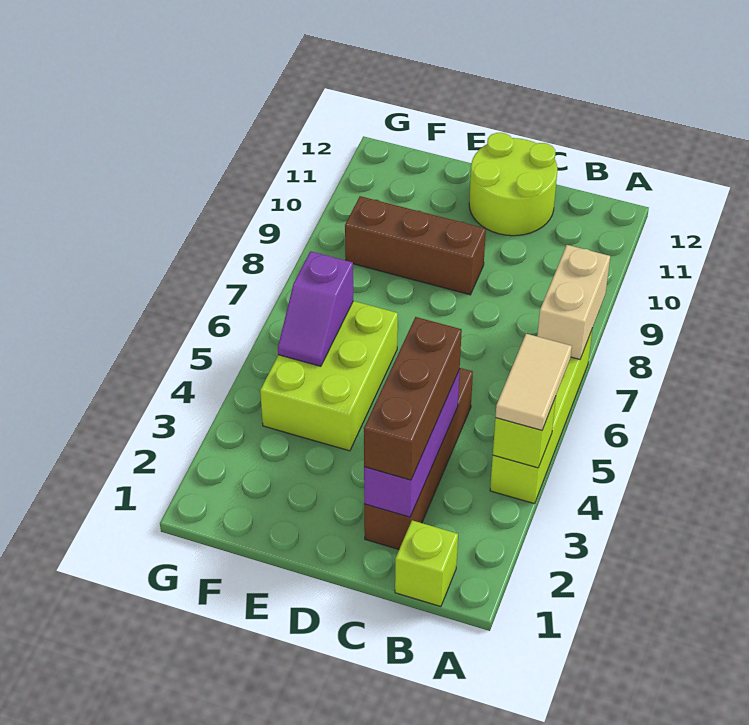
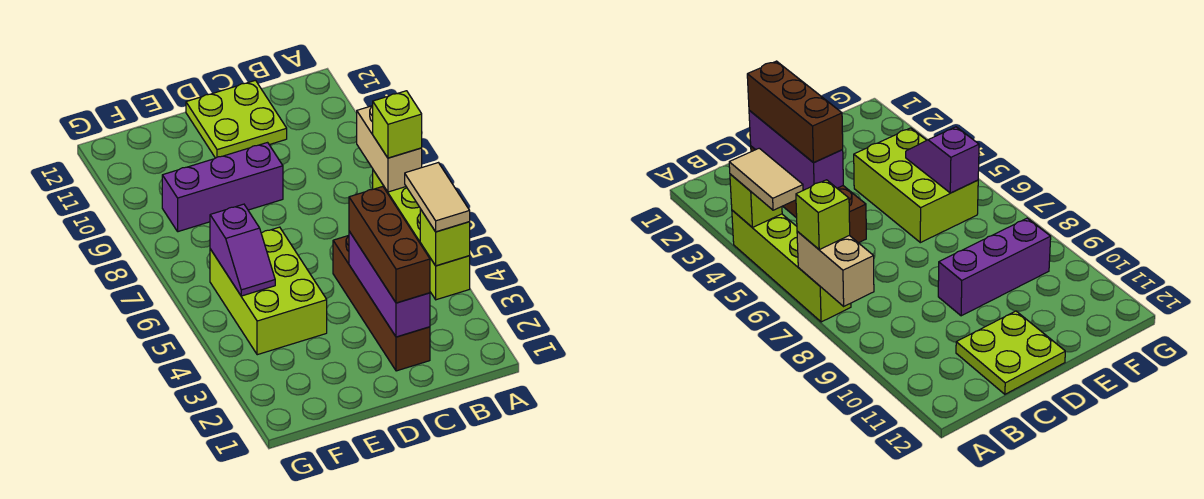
lime brick B1 level 1 -> lime brick A7 level 3
lime round brick C11:D12 level 1 -> lime plate C11:D12 level 1
brown brick D9:F9 level 1 -> purple brick D9:F9 level 1

